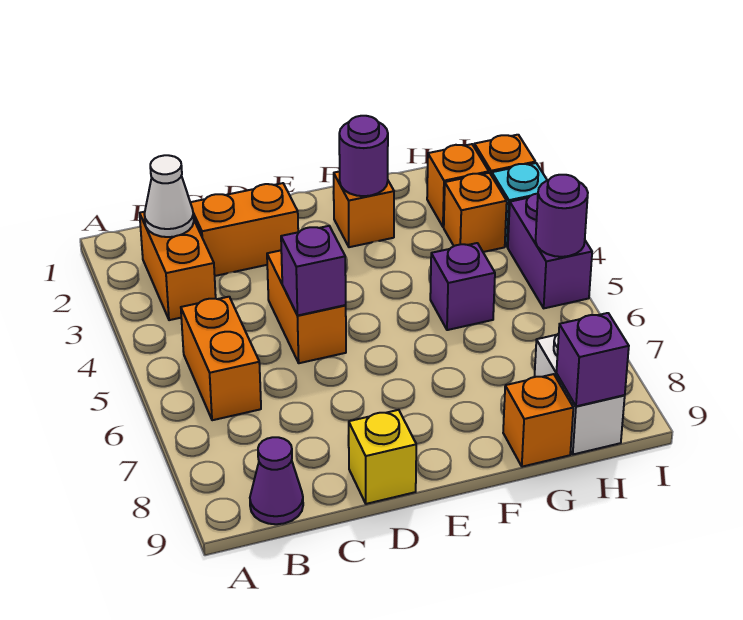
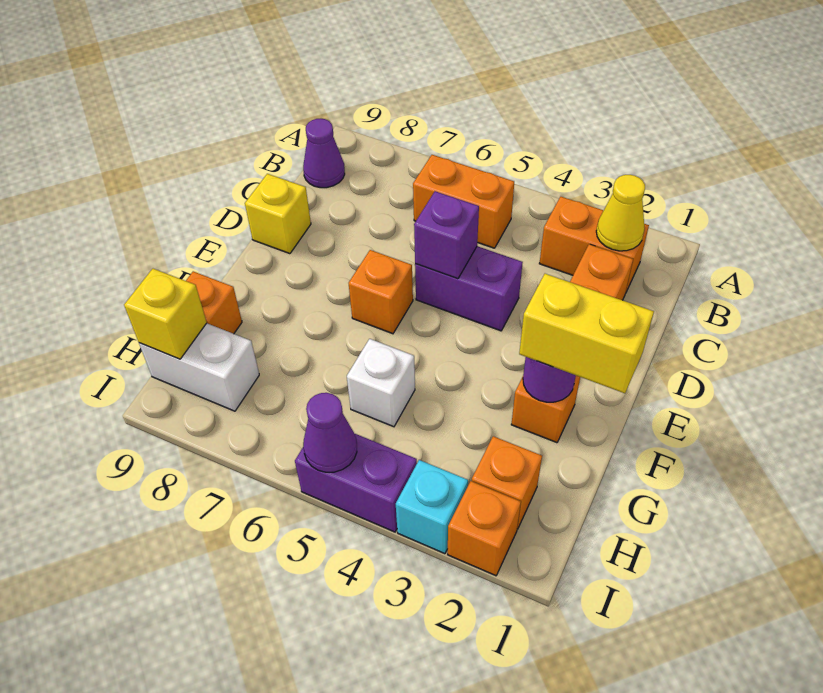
white cone B2 level 2 -> yellow cone B2 level 2
orange brick D4:D5 level 1 -> purple brick D4:D5 level 1
none -> yellow brick F1:F2 level 3
purple brick G5 level 1 -> white brick G5 level 1
orange brick H3 level 1 -> orange brick E6 level 1
purple brick H9 level 2 -> yellow brick H9 level 2
purple round brick I5 level 2 -> purple cone I5 level 2

